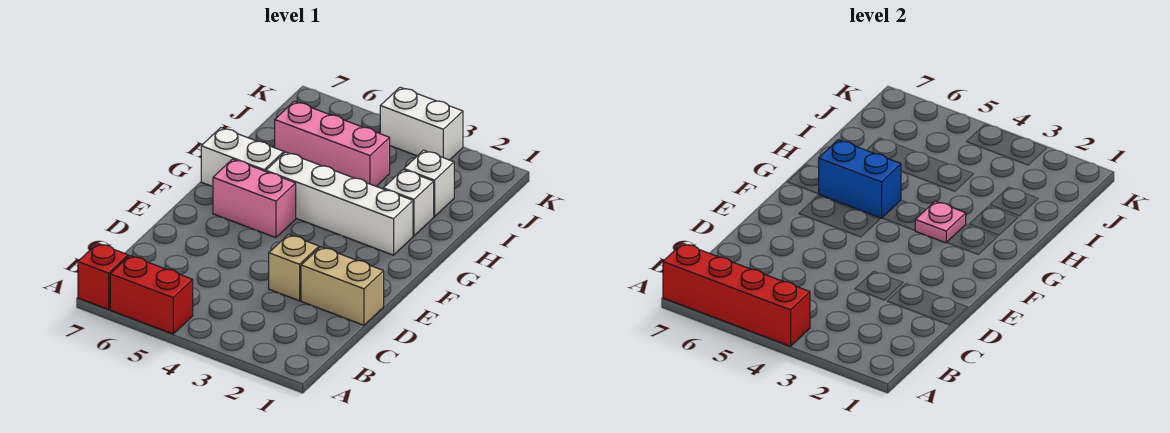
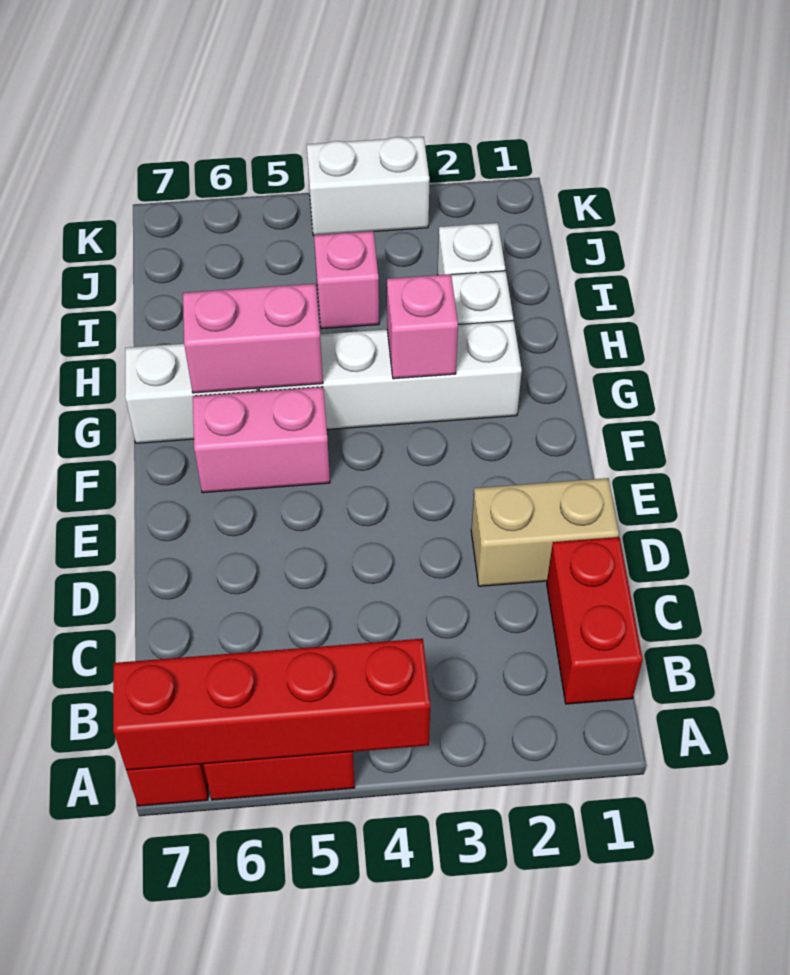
none -> red brick B1:C1 level 1
tan brick D3 level 1 -> none
pink plate G3 level 2 -> pink brick G3 level 2
blue brick G5:G6 level 2 -> pink brick G5:G6 level 2
pink brick I4:I6 level 1 -> pink brick I4 level 1

